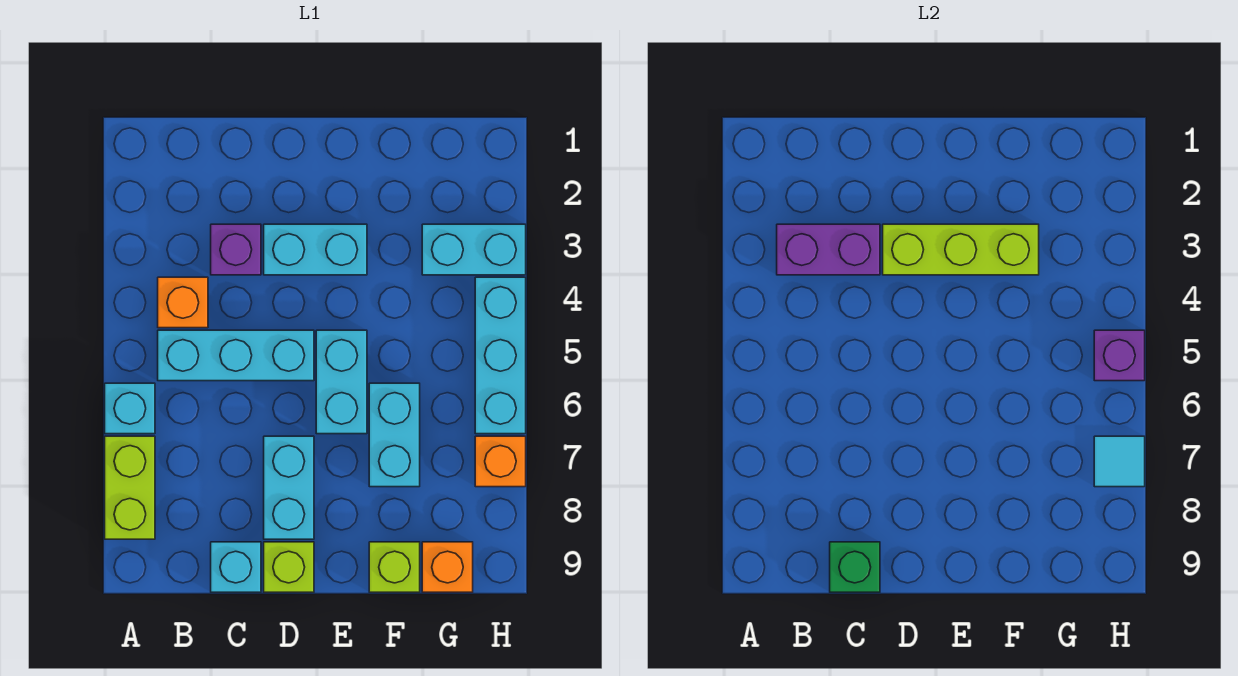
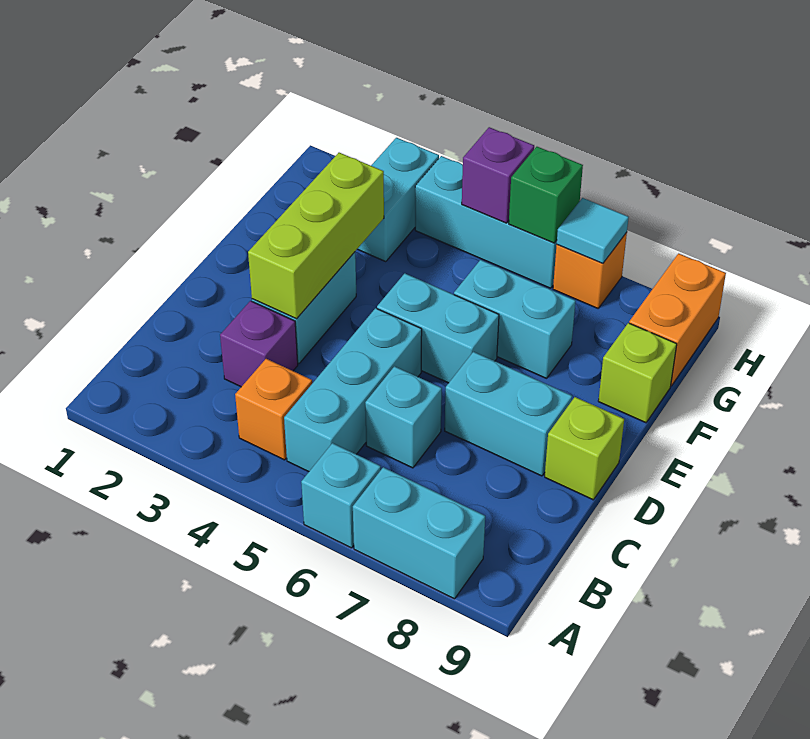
lime brick A7:A8 level 1 -> cyan brick A7:A8 level 1
purple brick B3:C3 level 2 -> none
cyan brick C9 level 1 -> cyan brick C6 level 1
green brick C9 level 2 -> green brick H6 level 2
orange brick G9 level 1 -> orange brick G9:H9 level 1

